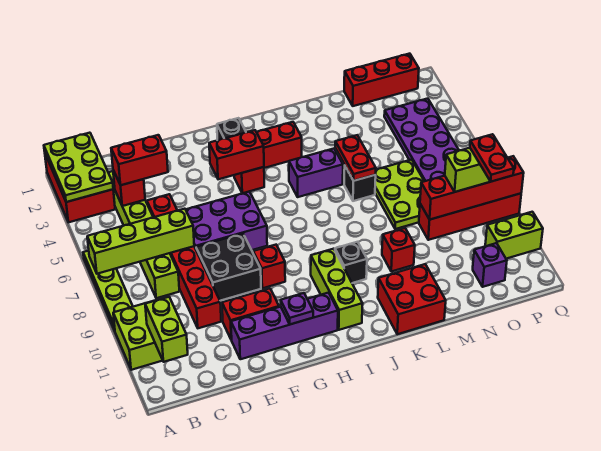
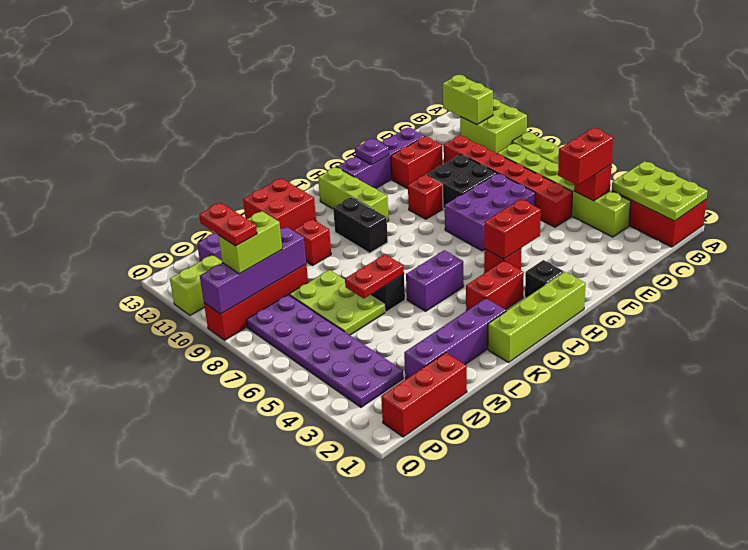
lime brick A7:D7 level 2 -> lime brick H1:K1 level 1
black brick J10 level 1 -> black brick J9:J10 level 1
none -> purple brick K2:N2 level 1
red plate L5:L6 level 2 -> red plate L6:M6 level 2
red brick N9:Q9 level 2 -> purple brick N9:Q9 level 2

